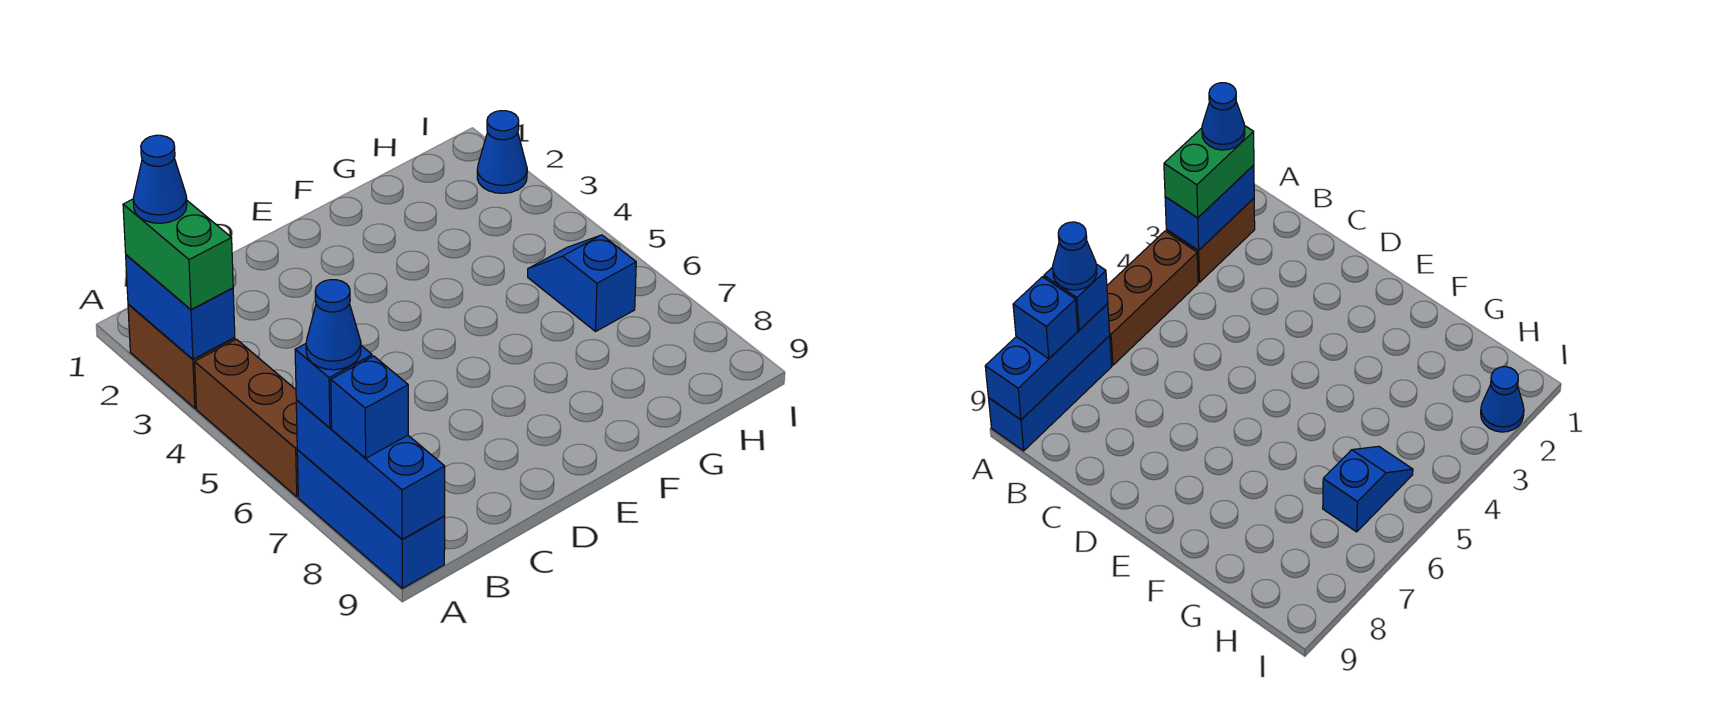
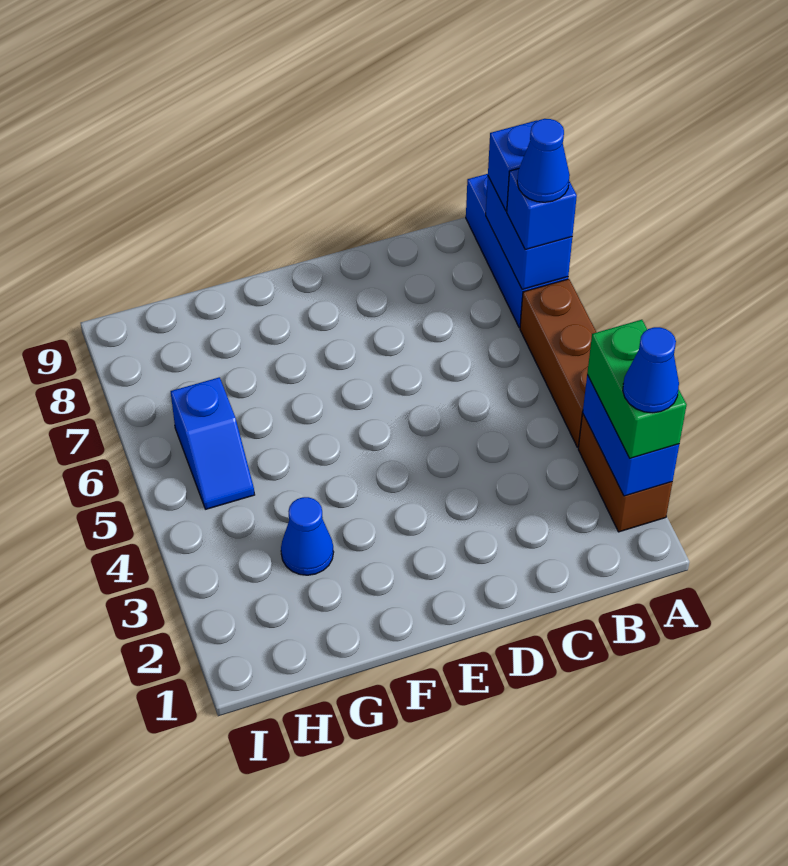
blue brick A7:A9 level 2 -> blue brick A7:A8 level 2
blue cone I2 level 1 -> blue cone G3 level 1

